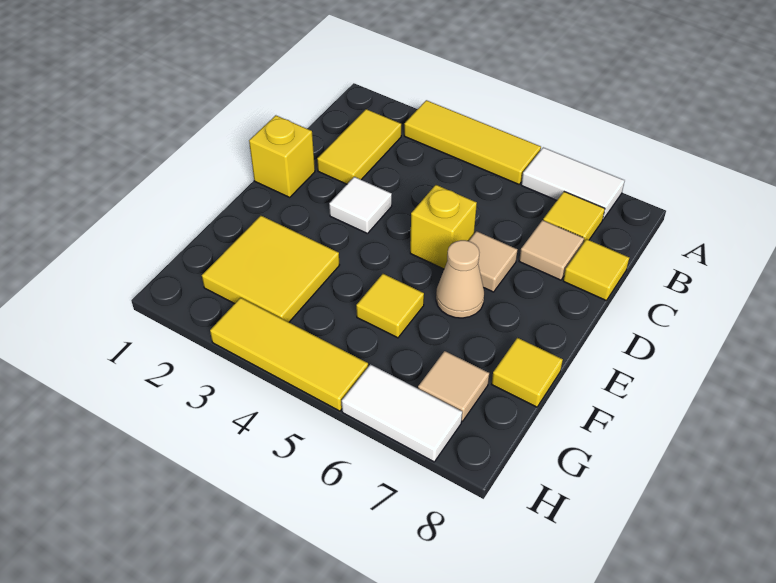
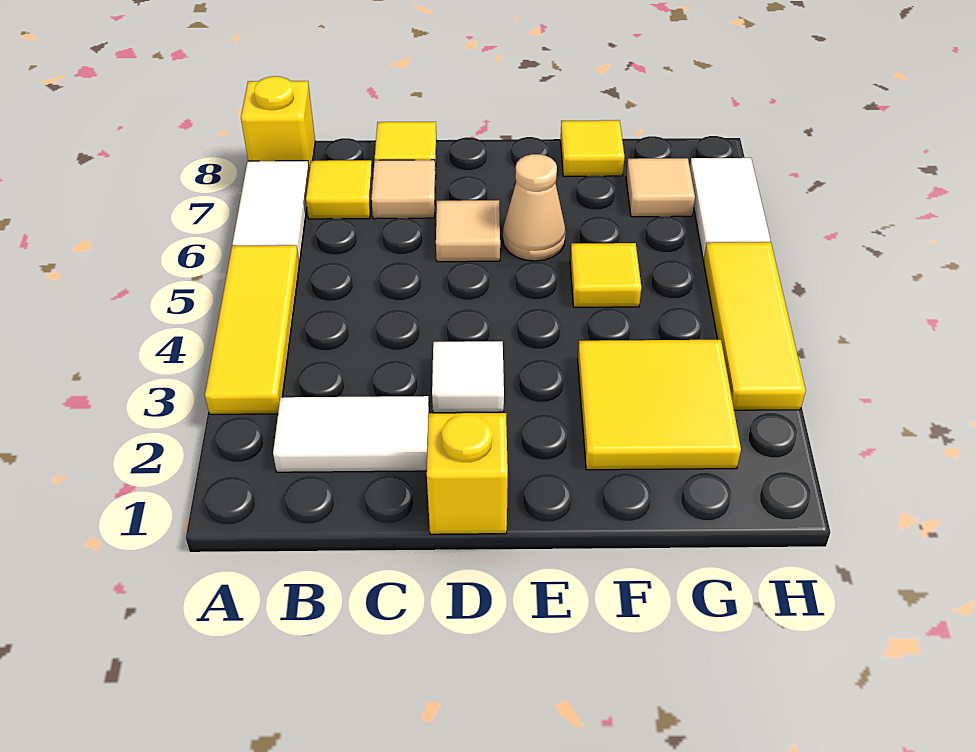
yellow tile B2:C2 level 1 -> white tile B2:C2 level 1
yellow brick D5 level 1 -> yellow brick A8 level 1

